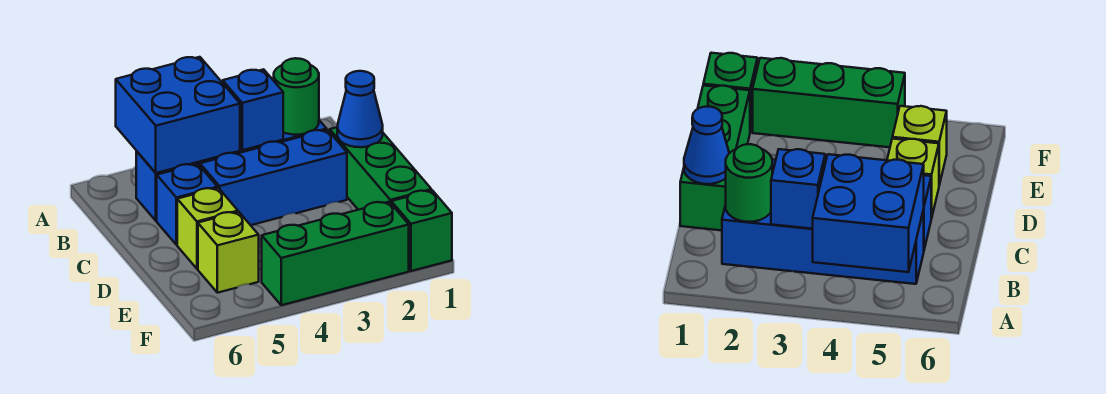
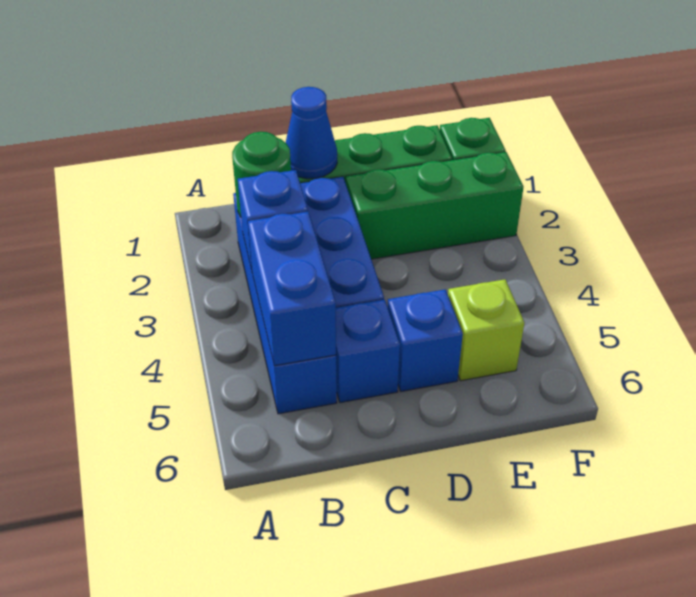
blue brick A4:B5 level 2 -> blue brick B4:B5 level 2
lime brick D5 level 1 -> blue brick D5 level 1
green brick F2:F4 level 1 -> green brick D2:F2 level 1

